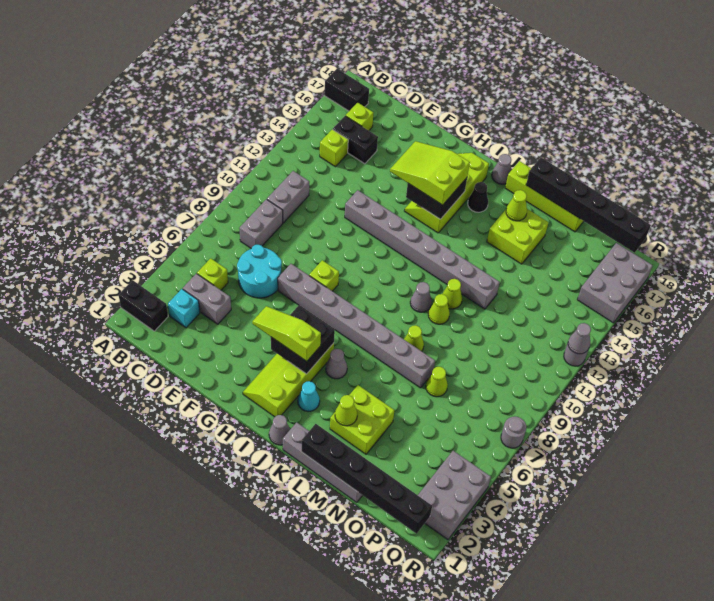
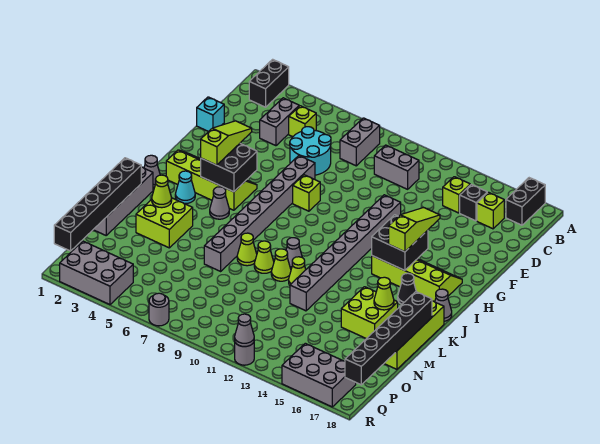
cyan brick C3 level 1 -> cyan brick E1 level 1
grey brick C8:C9 level 1 -> grey brick B8:C8 level 1
black brick C15:D15 level 1 -> black brick C15 level 1
lime slope G14:I15 level 3 top I -> lime slope G15:I15 level 3 top I
lime cone N7 level 1 -> lime cone L9 level 1

